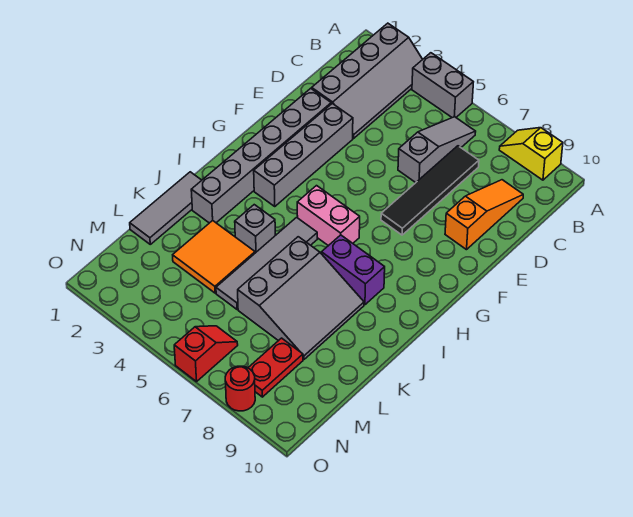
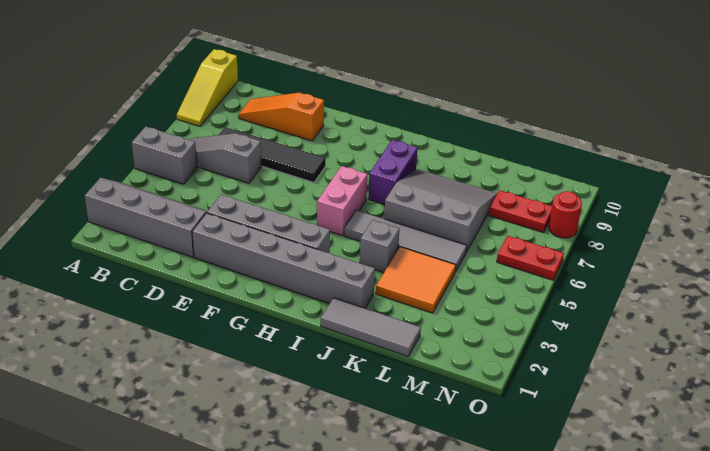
grey brick A4:A5 level 1 -> grey brick A5:B5 level 1
yellow slope A8:A9 level 1 top 9 -> yellow slope A8:A10 level 1 top 10
red slope N6:O6 level 1 top O -> red plate N6:O6 level 1

